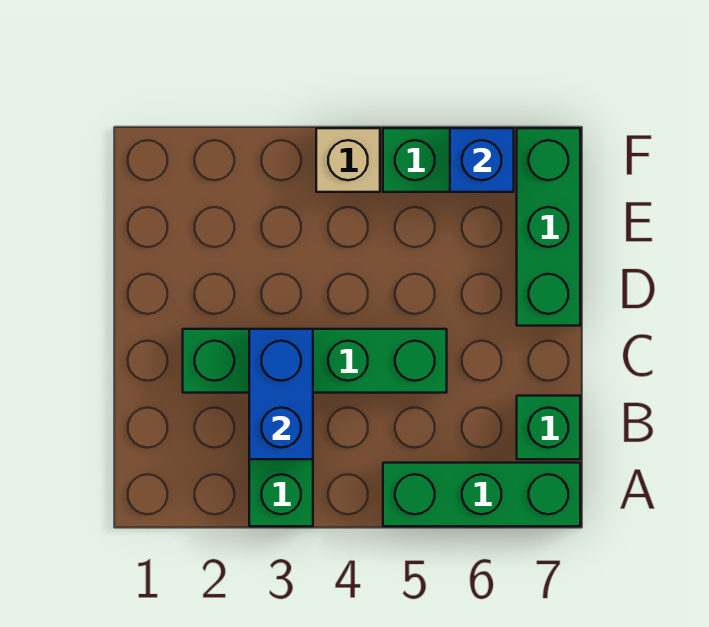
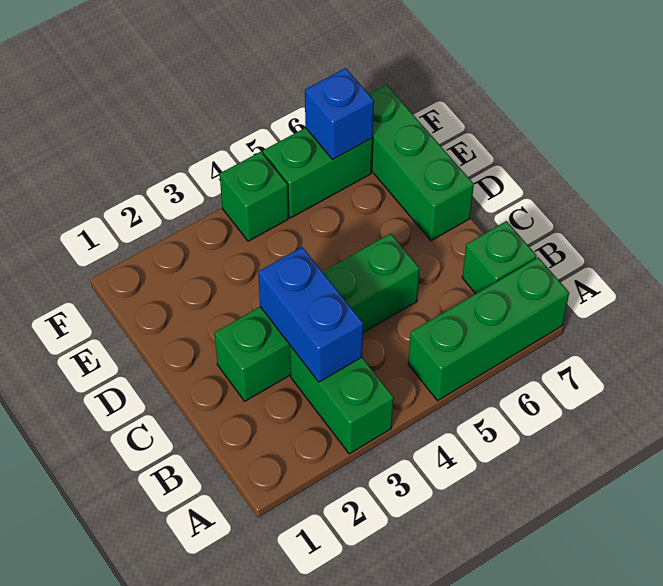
tan brick F4 level 1 -> green brick F4 level 1

